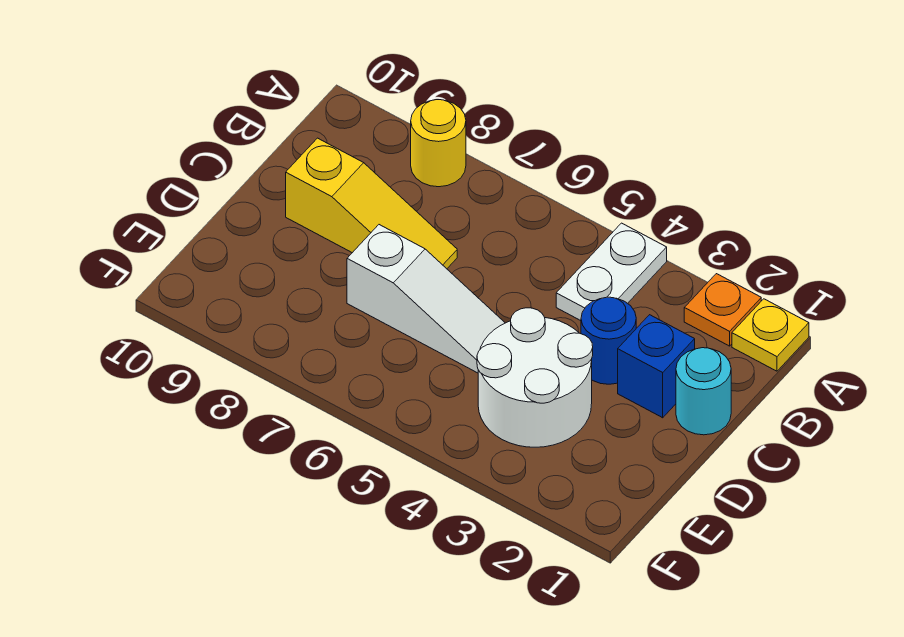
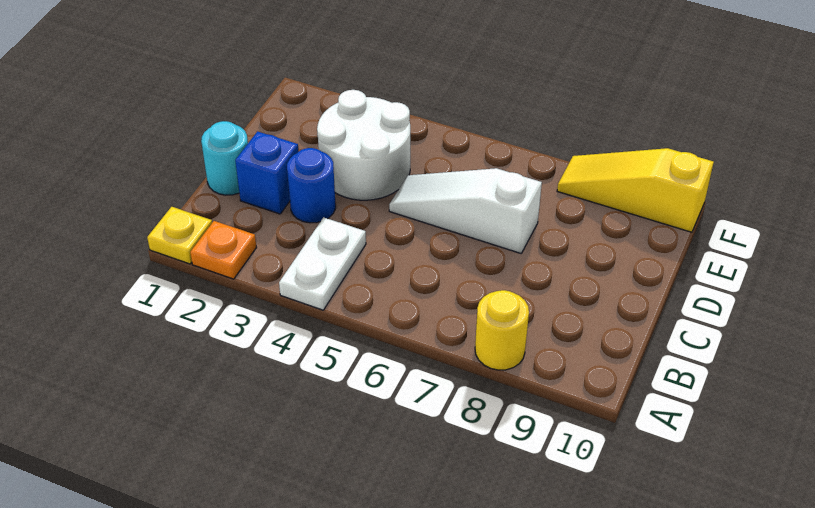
yellow slope C7:C9 level 1 top 9 -> yellow slope F8:F10 level 1 top 10

